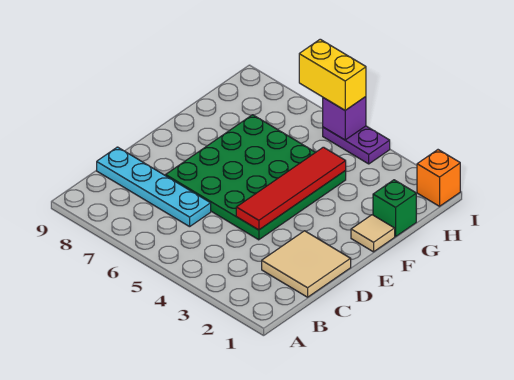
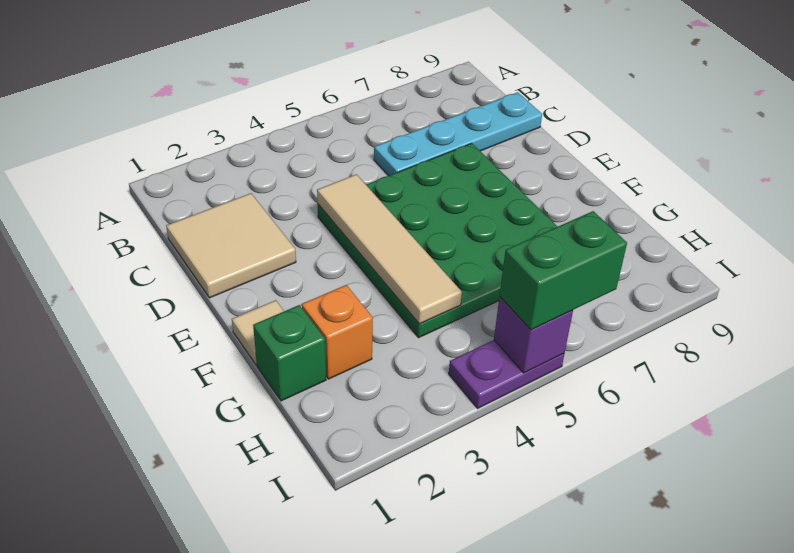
red tile D4:G4 level 2 -> tan tile D4:G4 level 2
orange brick I1 level 1 -> orange brick G2 level 1
yellow brick I5:I6 level 3 -> green brick I5:I6 level 3

